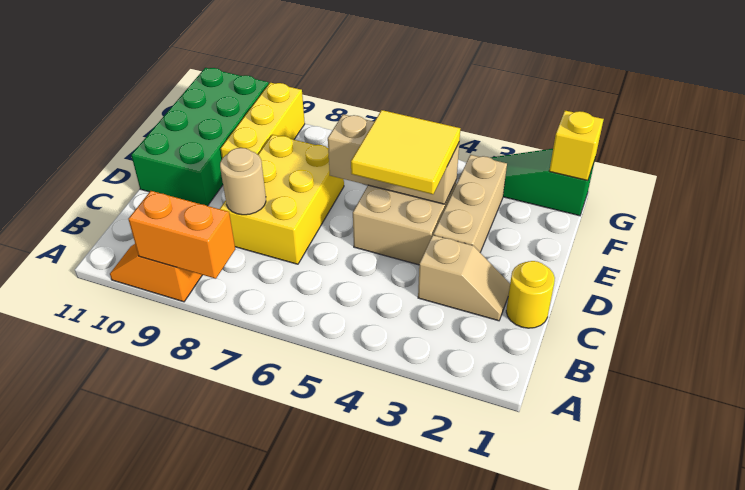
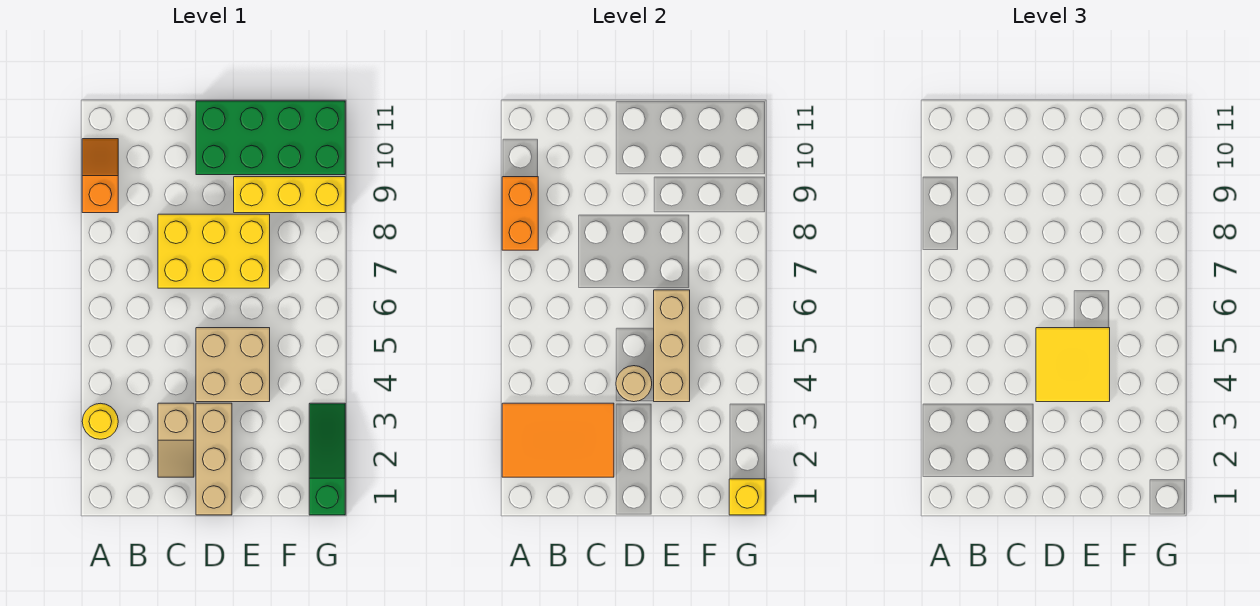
none -> orange tile A2:C3 level 2
yellow round brick C1 level 1 -> yellow round brick A3 level 1
tan round brick C8 level 2 -> tan round brick D4 level 2
tan brick D3:F3 level 1 -> tan brick D1:D3 level 1

